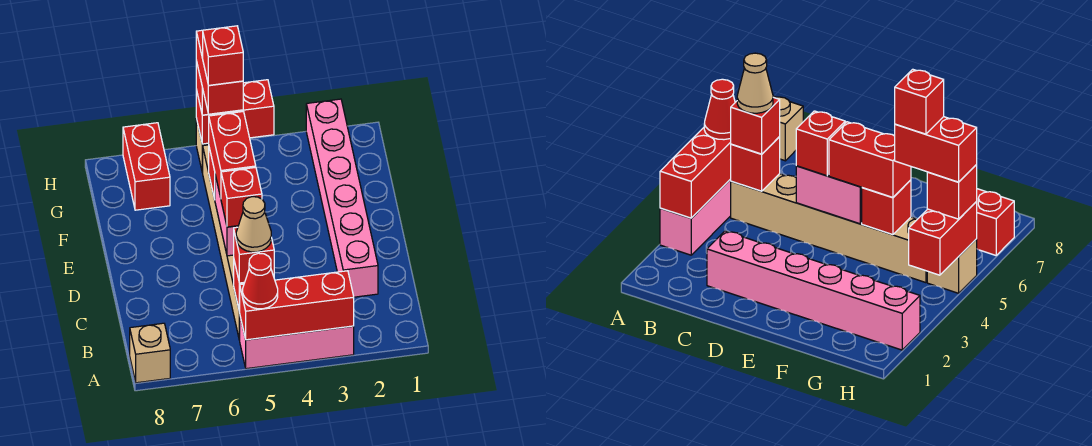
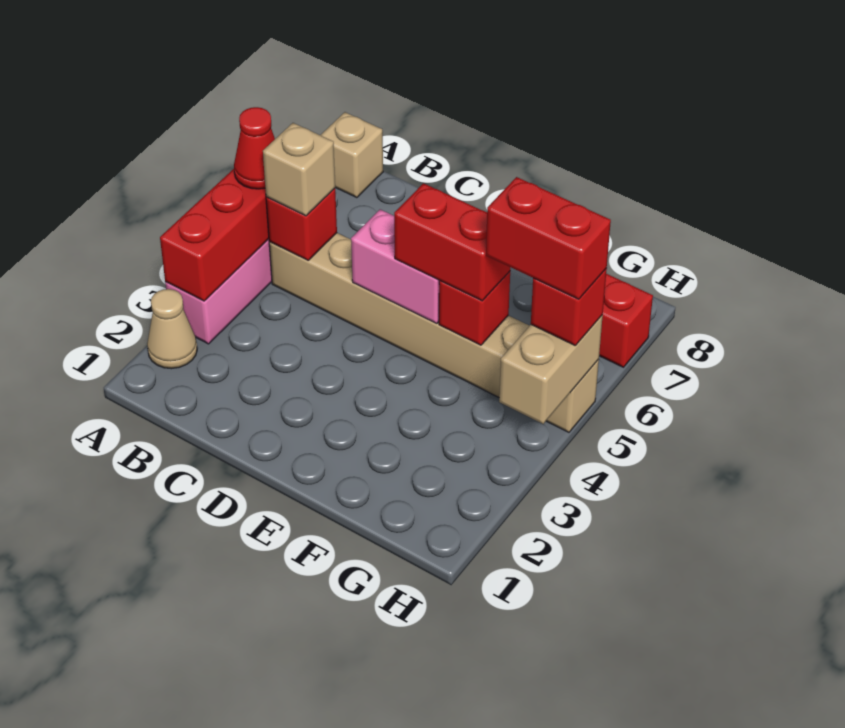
red brick B5 level 3 -> tan brick B5 level 3
tan cone B5 level 4 -> tan cone A2 level 1
pink brick C2:H2 level 1 -> none
red brick D5 level 3 -> none
red brick G5 level 5 -> none
red brick H4:H5 level 2 -> tan brick H4:H5 level 2

